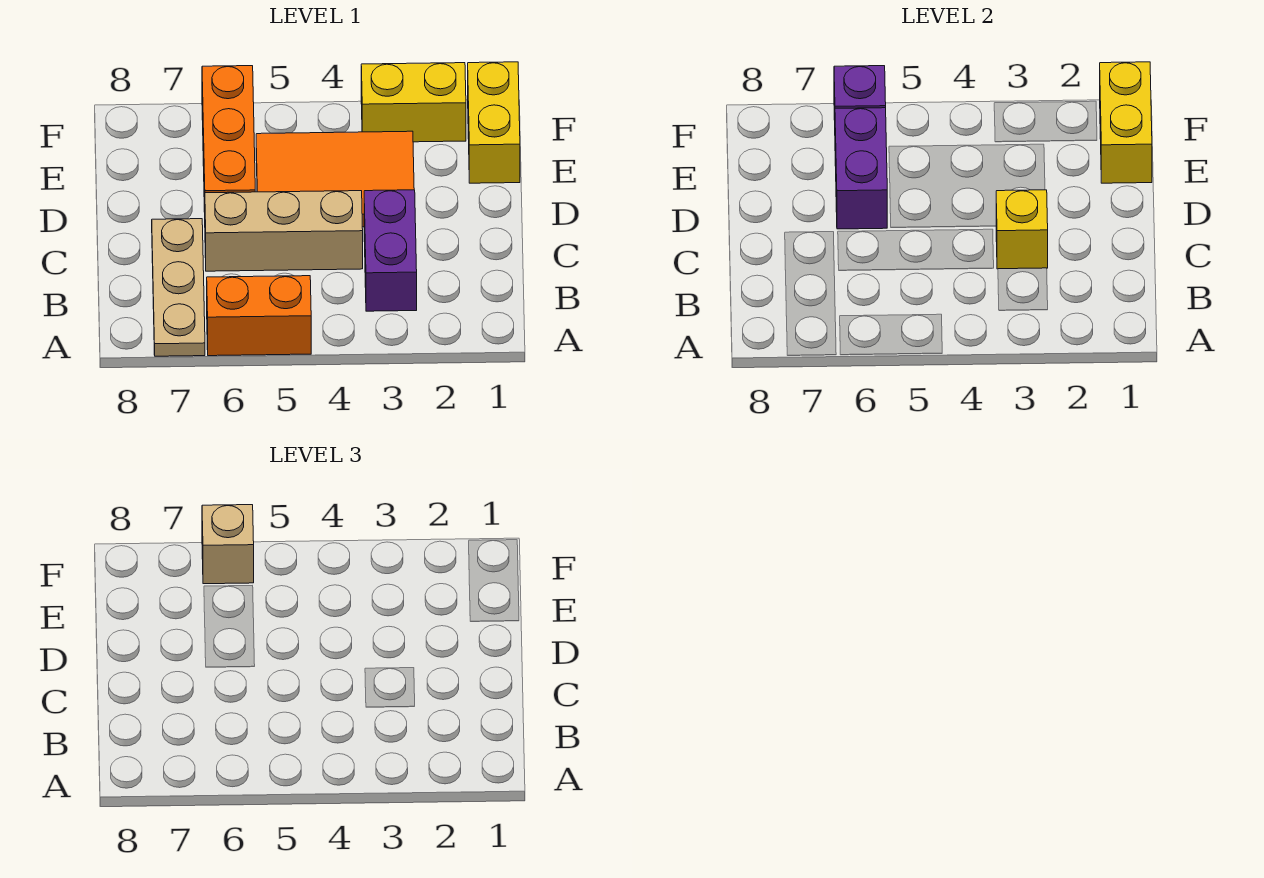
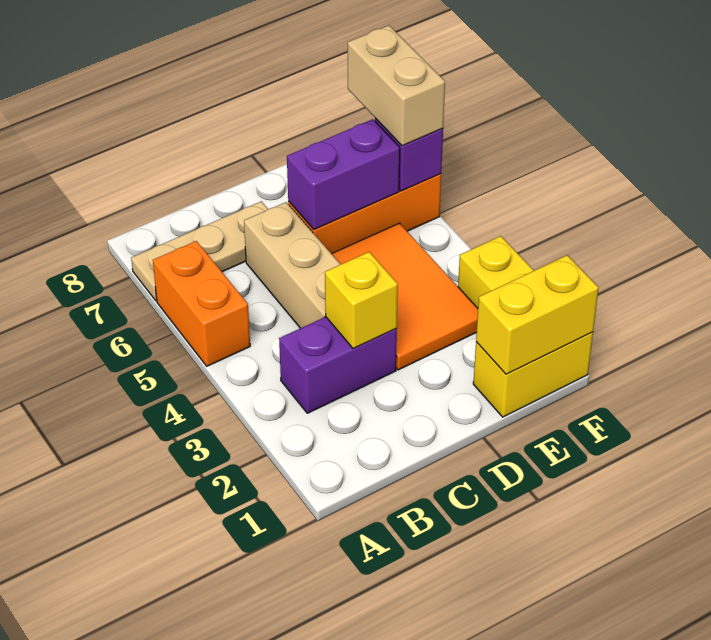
tan brick F6 level 3 -> tan brick F6:F7 level 3

